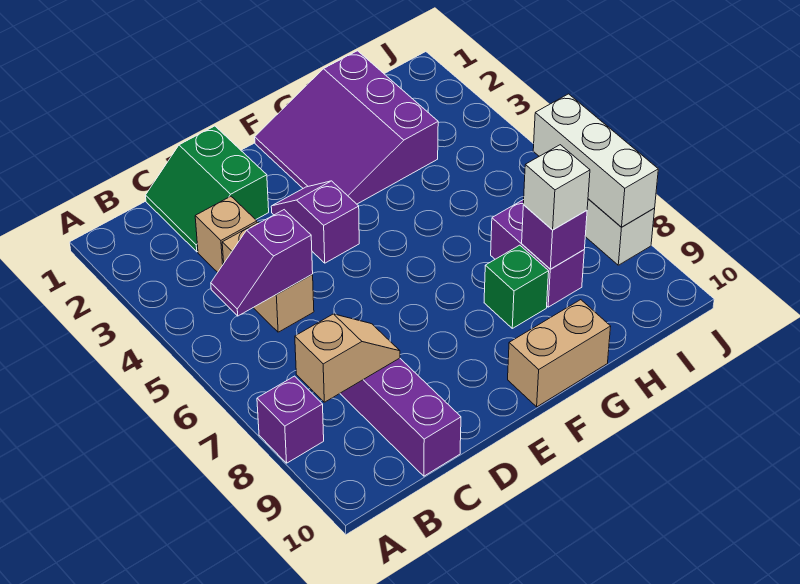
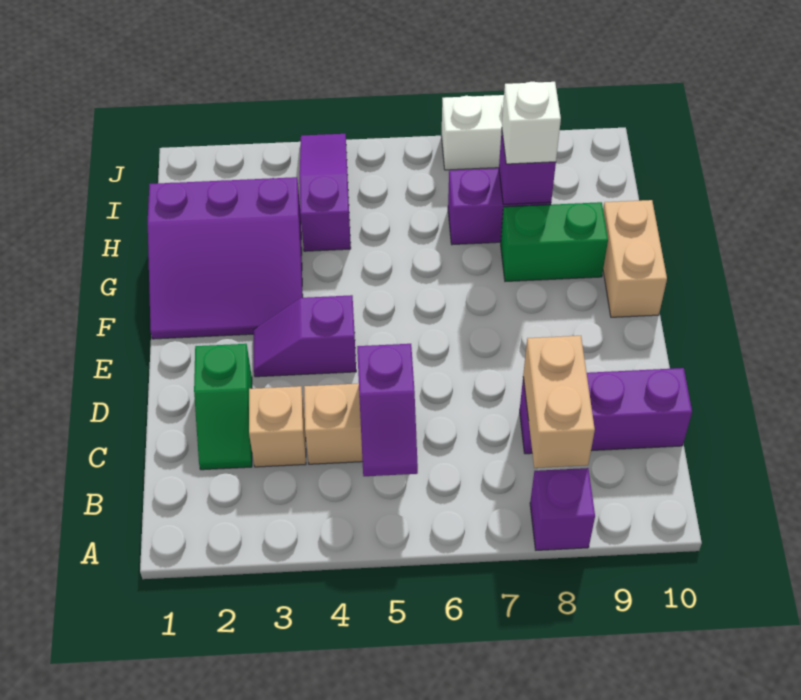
tan slope B8:C8 level 2 top B -> tan brick B8:C8 level 2
green slope C1:D2 level 1 top D -> green slope C2:D2 level 1 top D
green brick G8 level 1 -> green brick G8:G9 level 1
none -> purple slope H4:J4 level 1 top H
white brick J6:J8 level 2 -> none

